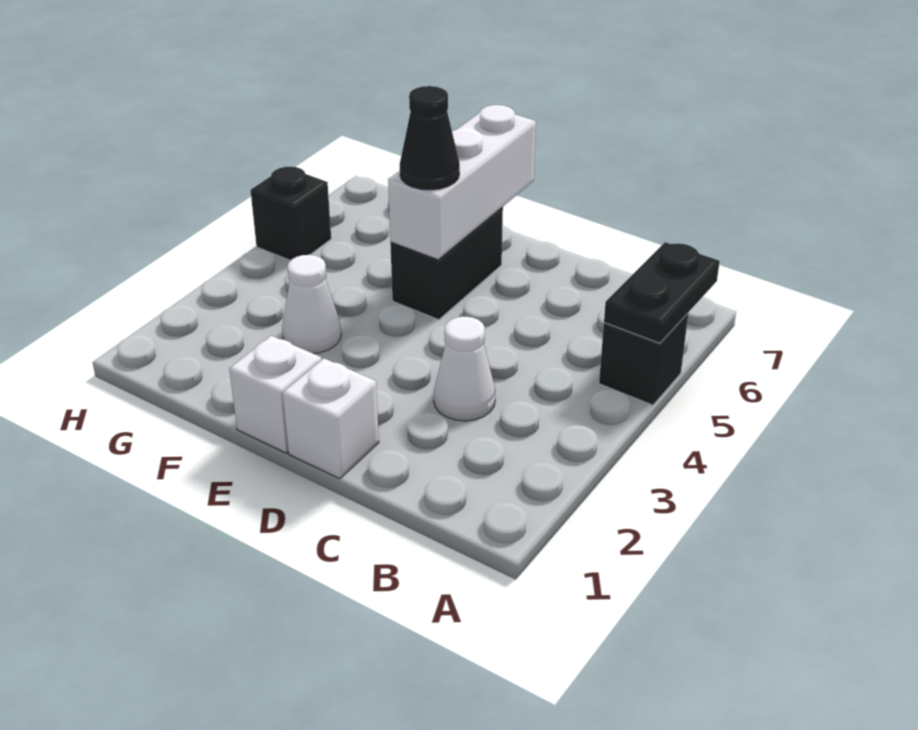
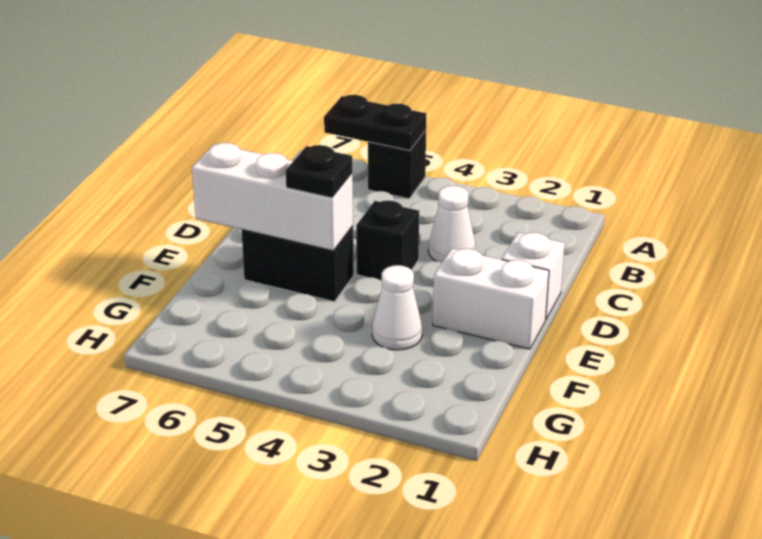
white brick E1 level 1 -> white brick E1:E2 level 1
black cone E5 level 3 -> black plate E5 level 3
black brick H5 level 1 -> black brick D4 level 1

